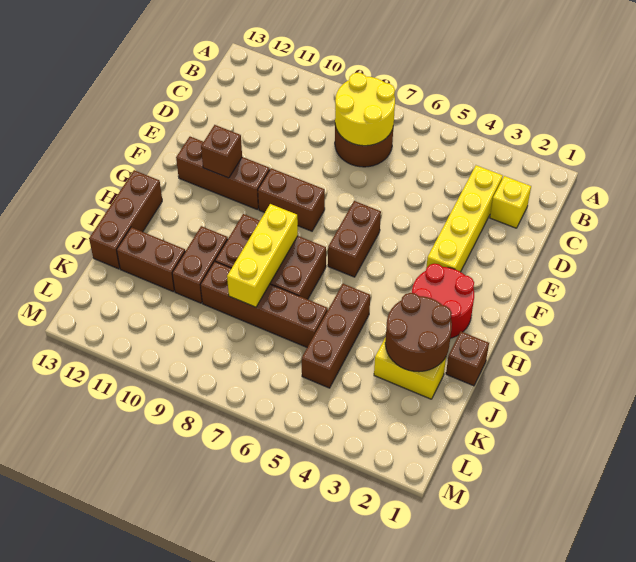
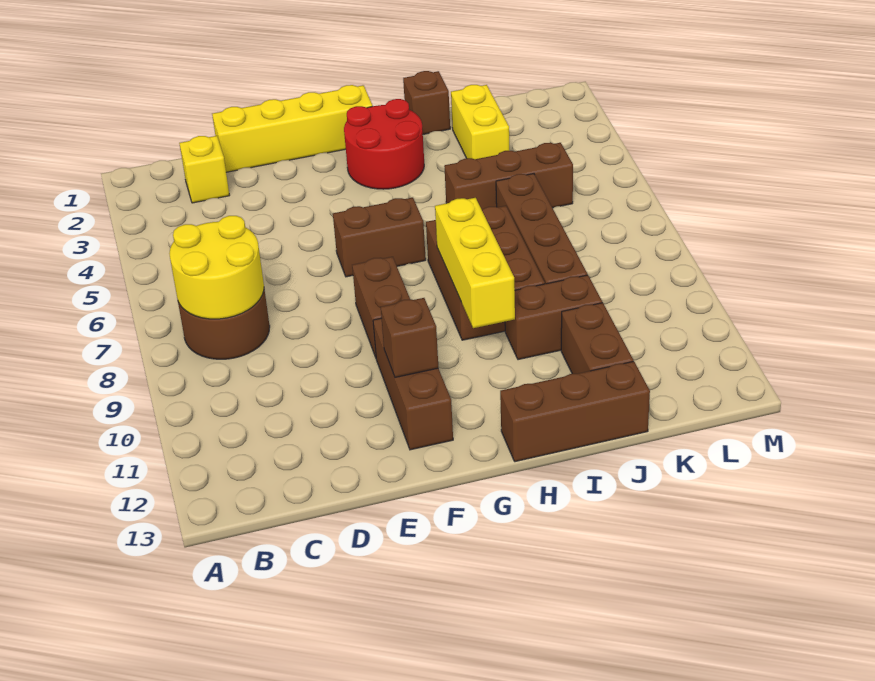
yellow brick C3:F3 level 1 -> yellow brick D1:G1 level 1
yellow brick H8:J8 level 2 -> yellow brick H8:H10 level 2
brown round brick I2:J3 level 2 -> none

